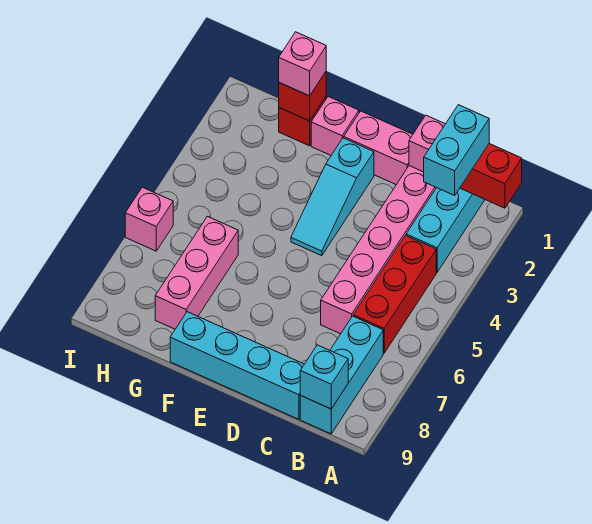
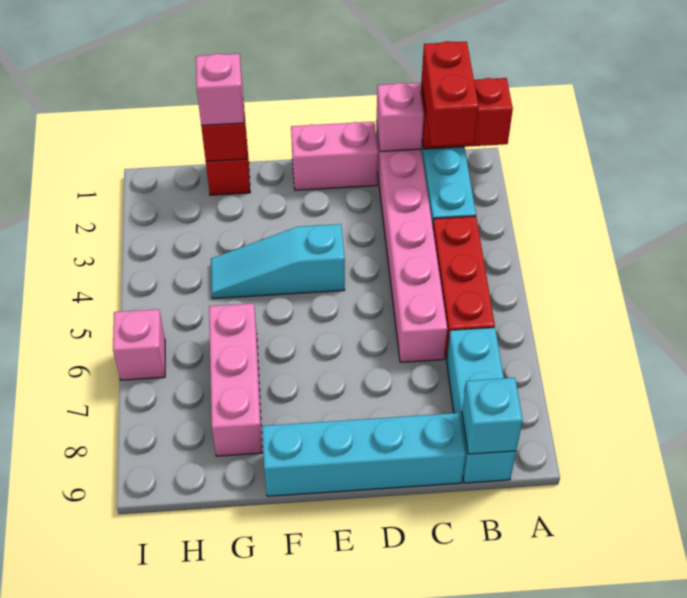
cyan brick B1:B2 level 3 -> red brick B1:B2 level 3
cyan slope E2:E4 level 1 top 2 -> cyan slope E4:G4 level 1 top E
pink brick F1 level 1 -> none

